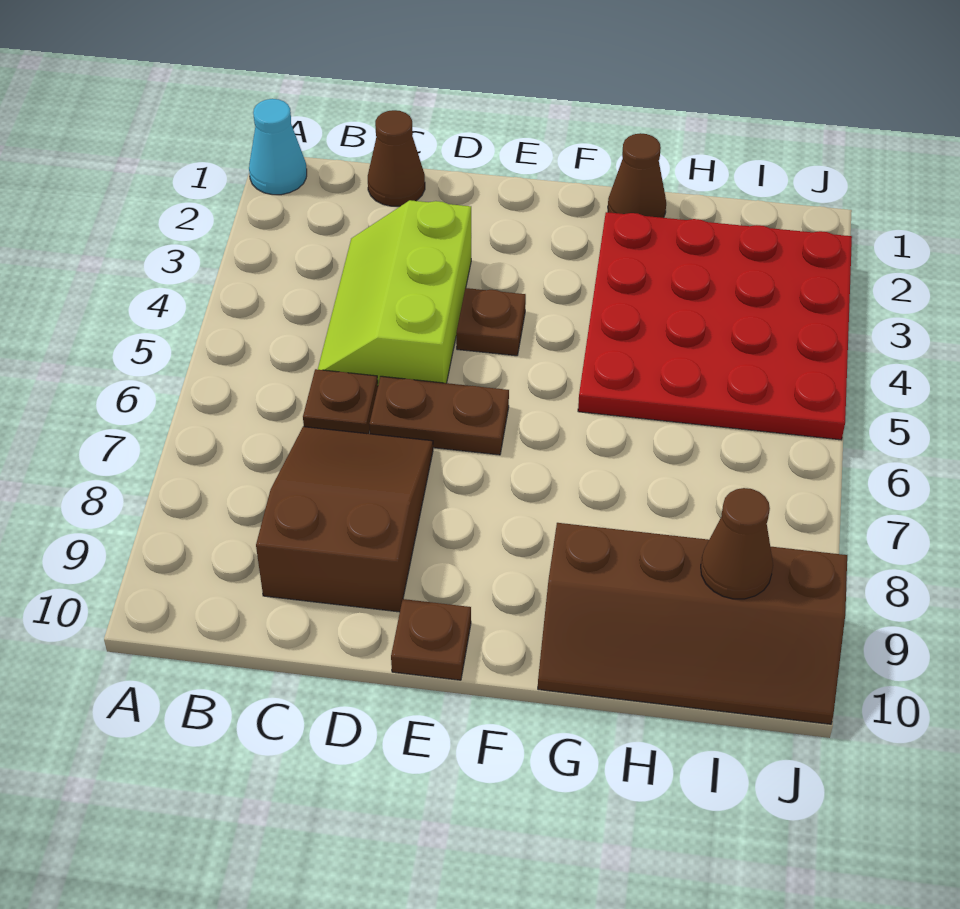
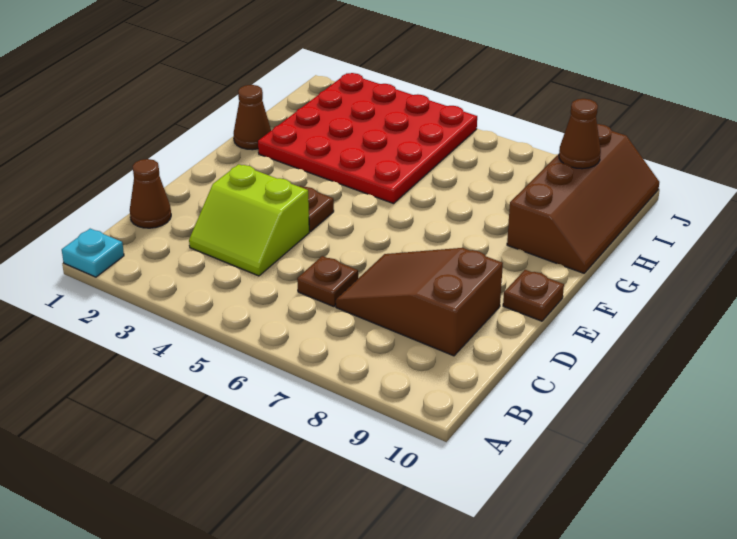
cyan cone A1 level 1 -> cyan plate A1 level 1
lime slope C3:D5 level 1 top D -> lime slope C3:D4 level 1 top D
brown plate D6:E6 level 1 -> none

